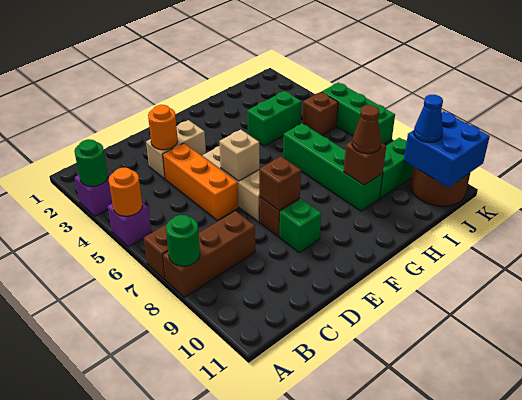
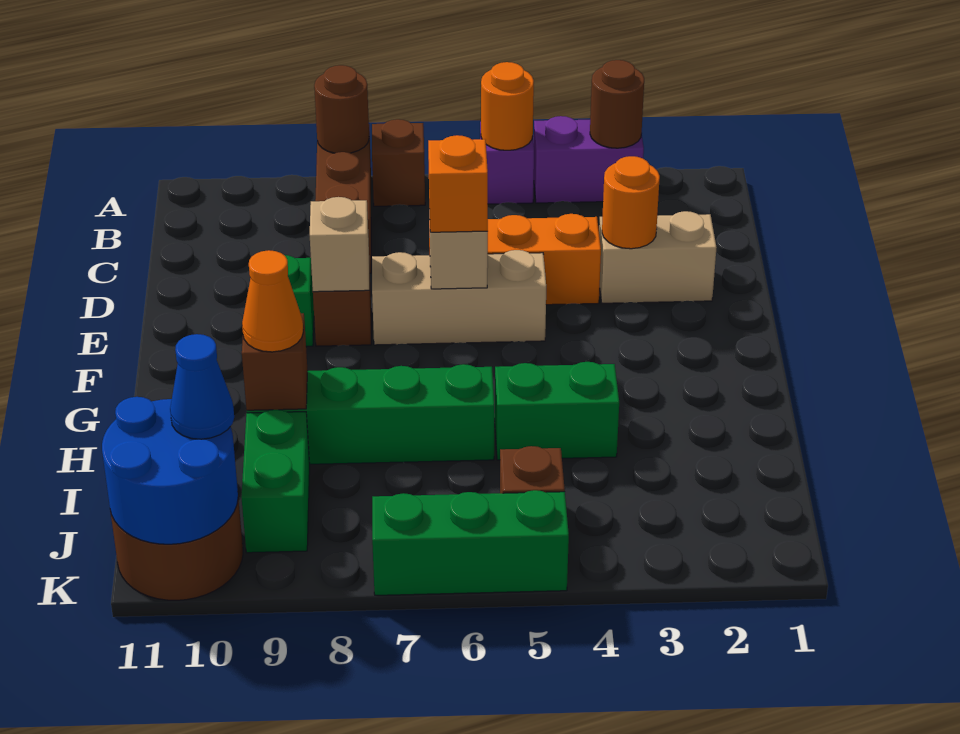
purple brick A3 level 1 -> purple brick A3:A4 level 1
green round brick A3 level 2 -> brown round brick A3 level 2
green round brick A8 level 2 -> brown round brick A8 level 2
tan brick D3:E3 level 1 -> tan brick D2:D3 level 1
none -> orange brick E6 level 3
brown brick E8 level 2 -> tan brick E8 level 2
green brick H4:I4 level 1 -> green brick H4:H5 level 1
brown cone H9 level 3 -> orange cone H9 level 3
blue brick J10:K11 level 2 -> blue round brick J10:K11 level 2

